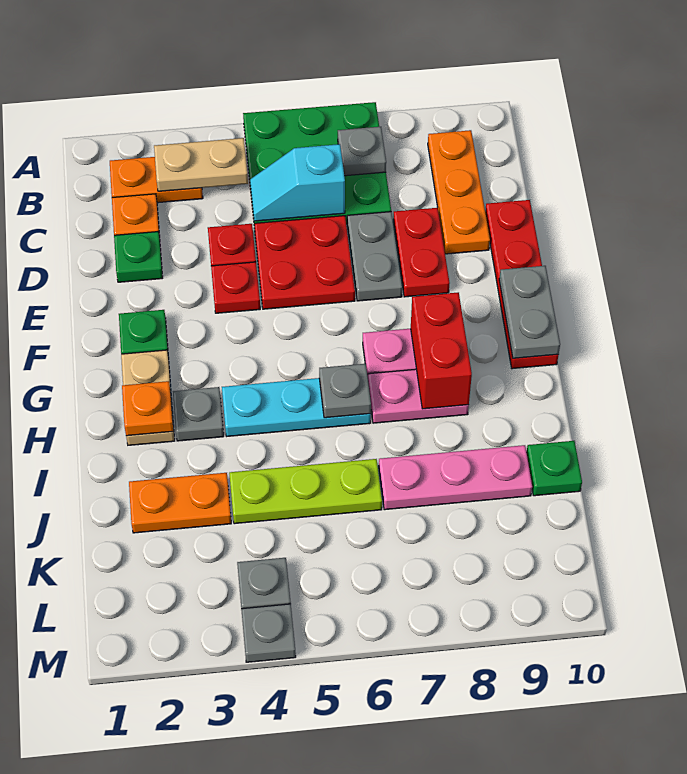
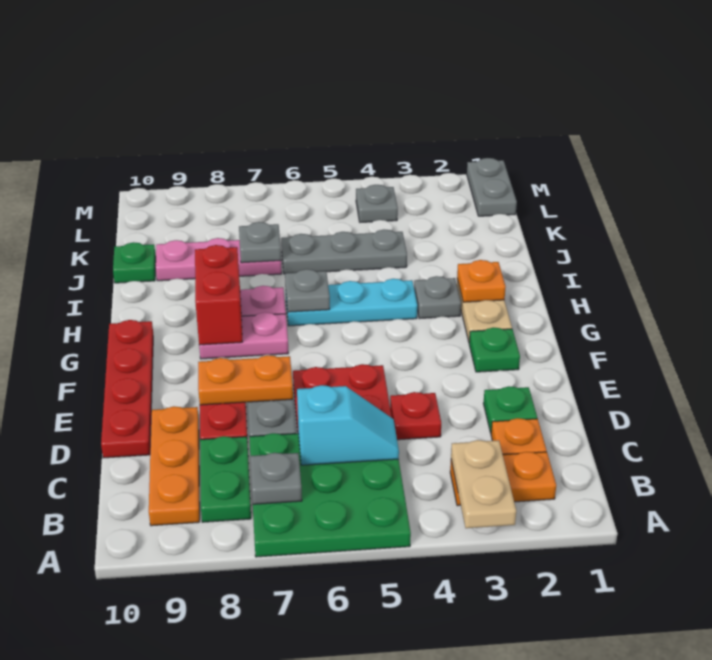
tan plate B3:B4 level 2 -> tan plate A3:B3 level 2
none -> green plate B8:C8 level 1
red plate E4 level 1 -> none
grey plate F10:G10 level 2 -> grey plate L1:M1 level 1
orange plate J2:J3 level 1 -> orange plate E7:E8 level 2
lime plate J4:J6 level 1 -> grey plate J4:J6 level 1
grey plate M4 level 1 -> grey plate J7 level 2

